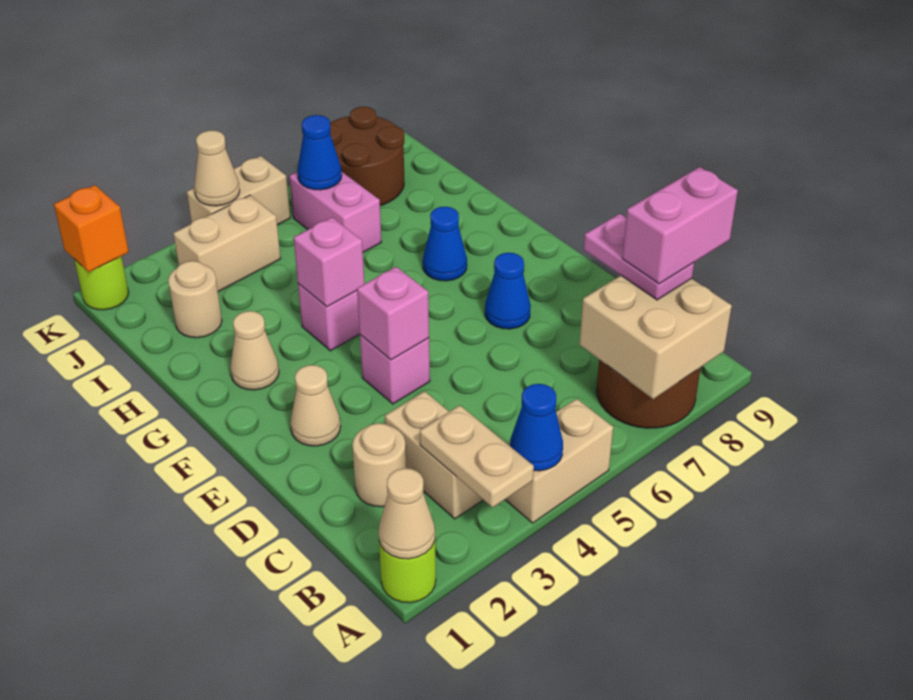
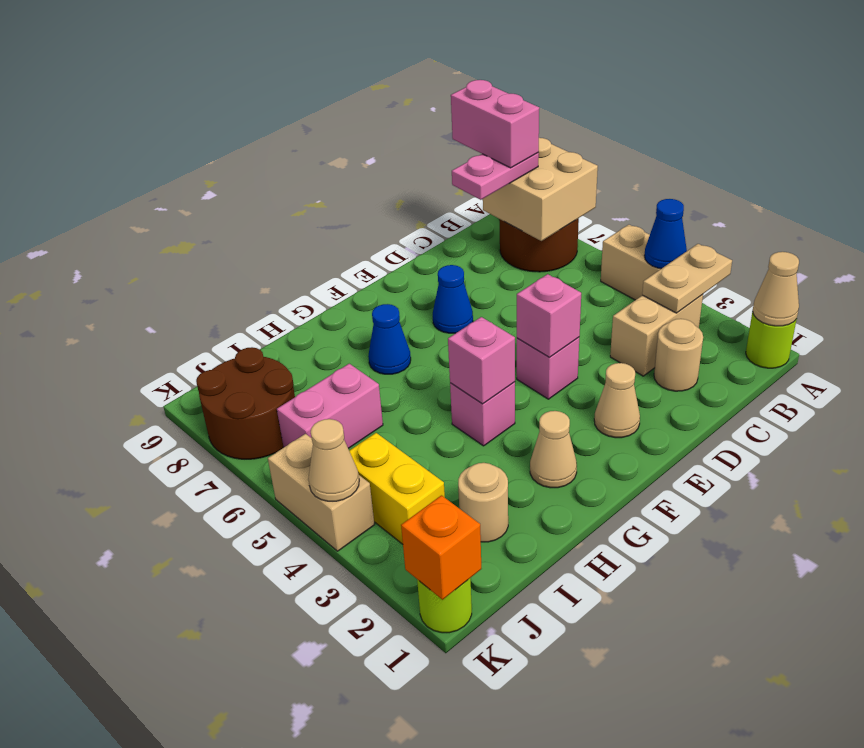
tan brick J3:J4 level 1 -> yellow brick J3:J4 level 1
blue cone J6 level 2 -> none

